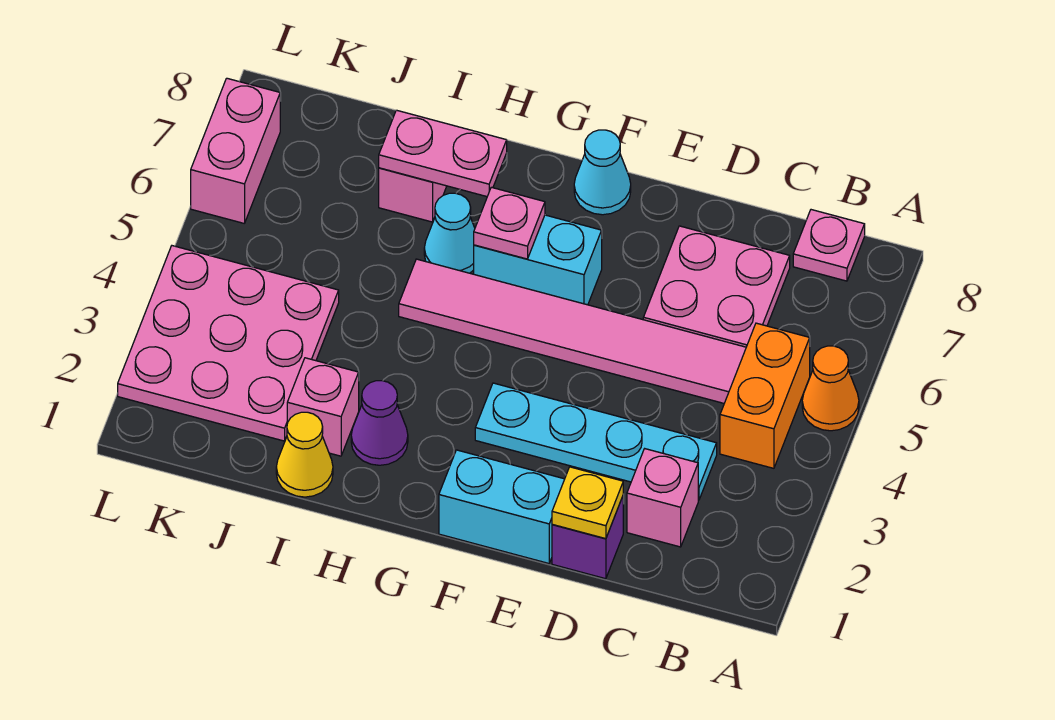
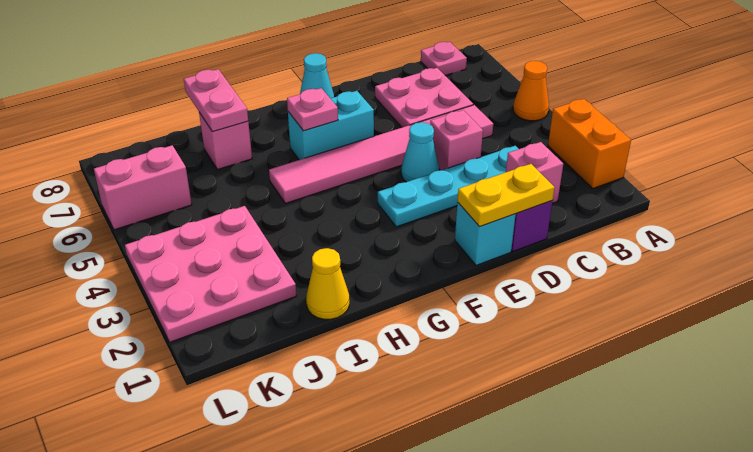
orange brick B4:B5 level 1 -> orange brick A2:A3 level 1
yellow plate D1 level 2 -> yellow plate D1:E1 level 2
cyan brick E1:F1 level 1 -> cyan brick E1 level 1
purple cone H2 level 1 -> none
cyan cone H6 level 1 -> cyan cone E4 level 1
pink plate H7:I7 level 2 -> pink plate I7:I8 level 2
pink brick I2 level 1 -> pink brick D4 level 1
pink brick L6:L7 level 1 -> pink brick K6:L6 level 1

